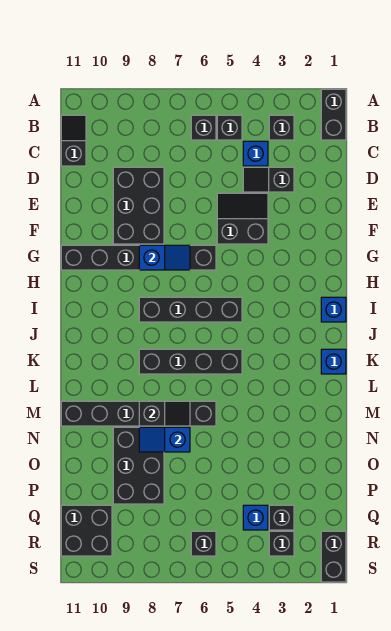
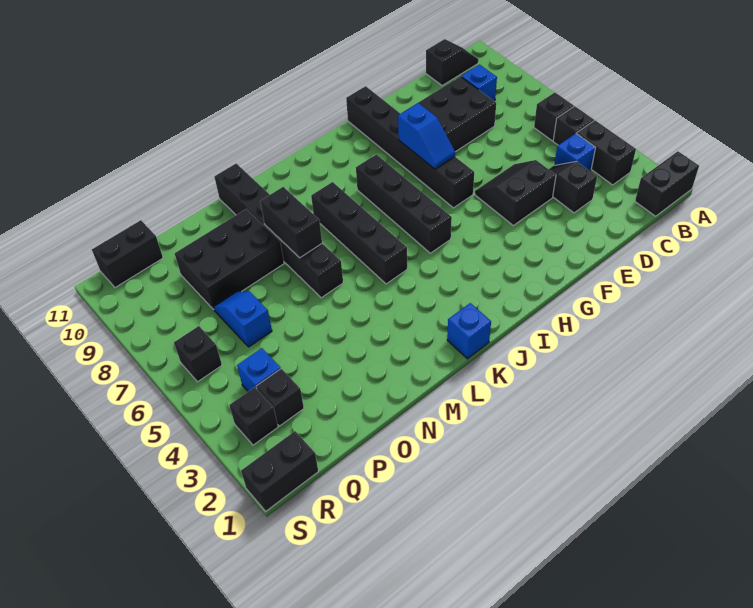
black brick B3 level 1 -> black brick B3:B4 level 1
black slope E4:F5 level 1 top F -> black slope E4:F5 level 1 top 4
blue brick I1 level 1 -> blue brick C9 level 1
black slope M7:M8 level 2 top 8 -> black brick M7:M8 level 2
blue slope N7:N8 level 2 top 7 -> blue slope P6:P7 level 1 top 6
black brick Q10:R11 level 1 -> black brick Q11:R11 level 1

